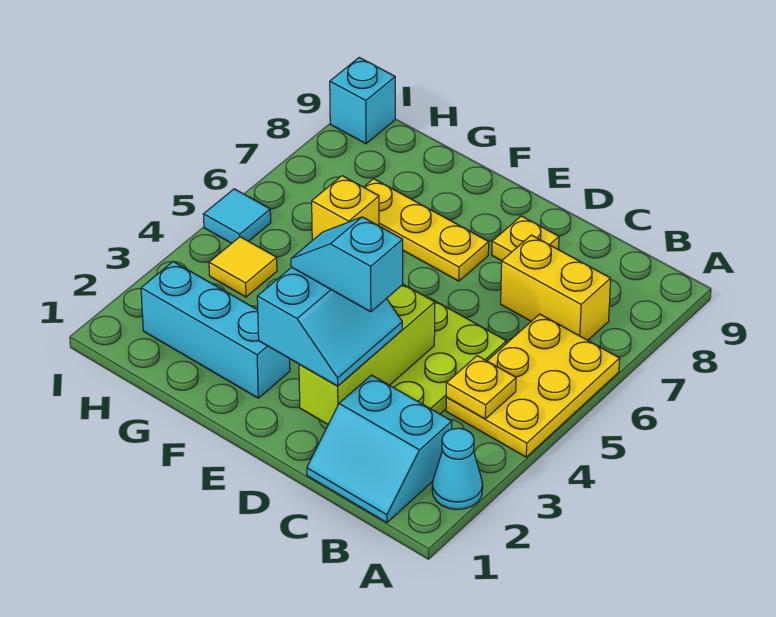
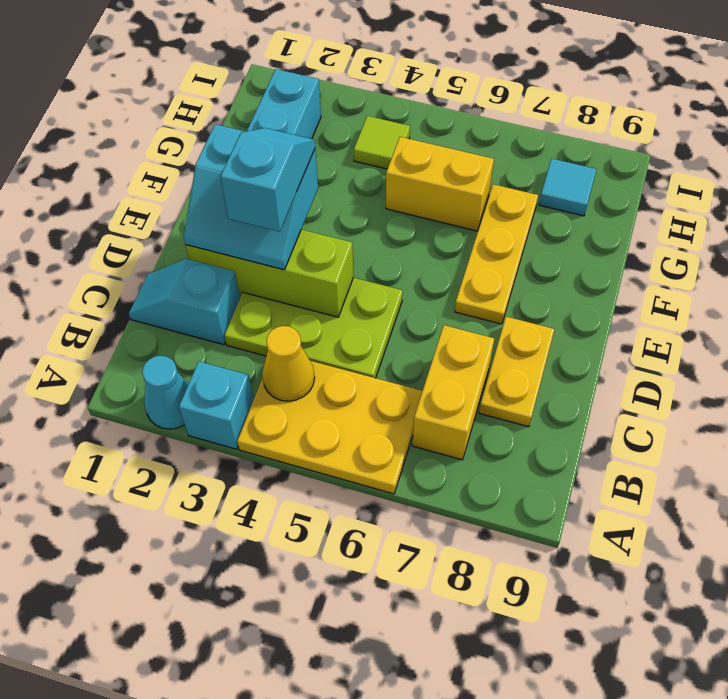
cyan slope B1:C2 level 1 top 2 -> cyan slope C1:C2 level 1 top 2
yellow plate B4 level 2 -> yellow cone B4 level 2
yellow plate D8 level 1 -> yellow plate C8:D8 level 1
yellow brick G6 level 1 -> yellow brick G5:G6 level 1
yellow tile H4 level 1 -> lime tile H4 level 1
cyan tile I5 level 1 -> cyan tile H8 level 1
cyan brick I9 level 1 -> cyan brick A3 level 1

